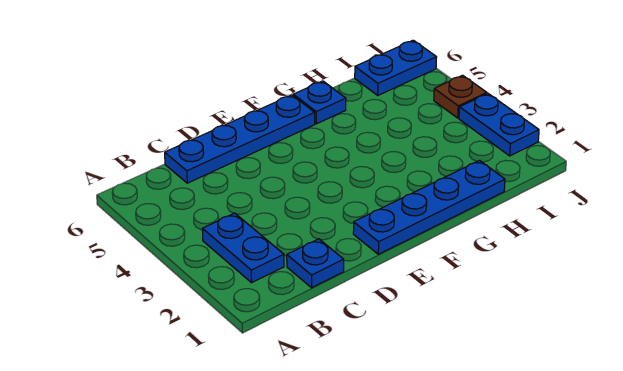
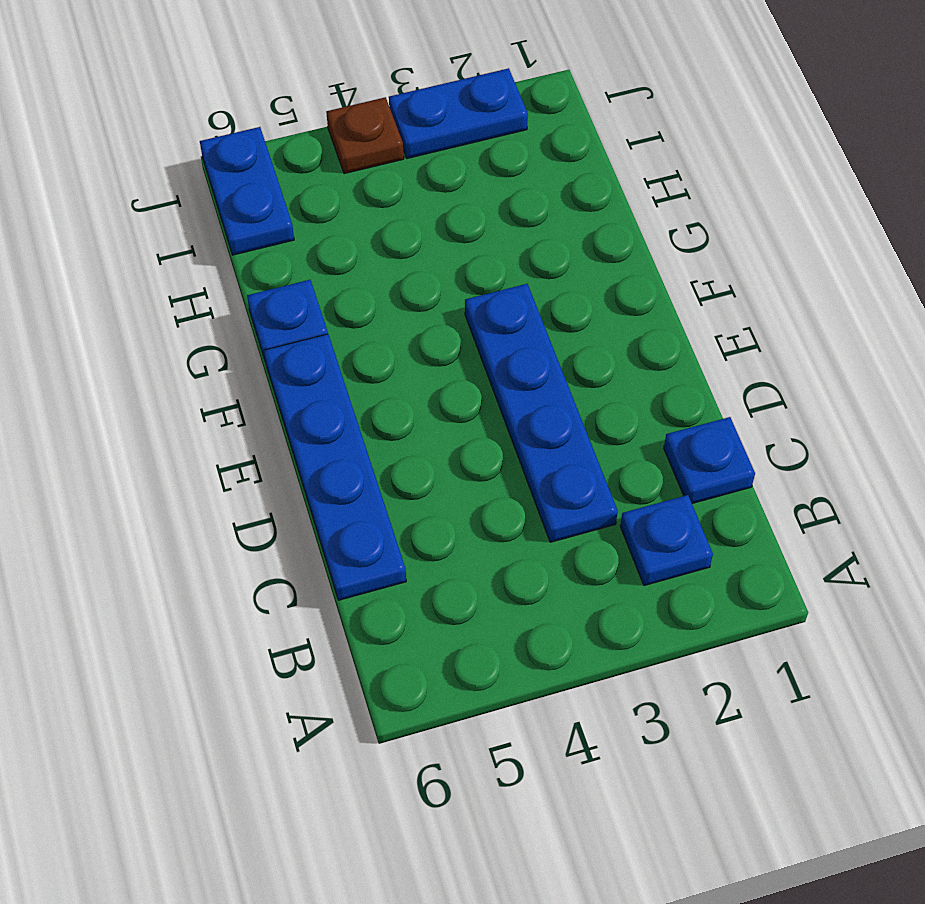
blue plate B2:B3 level 1 -> blue plate B2 level 1
blue plate E1:H1 level 1 -> blue plate C3:F3 level 1

